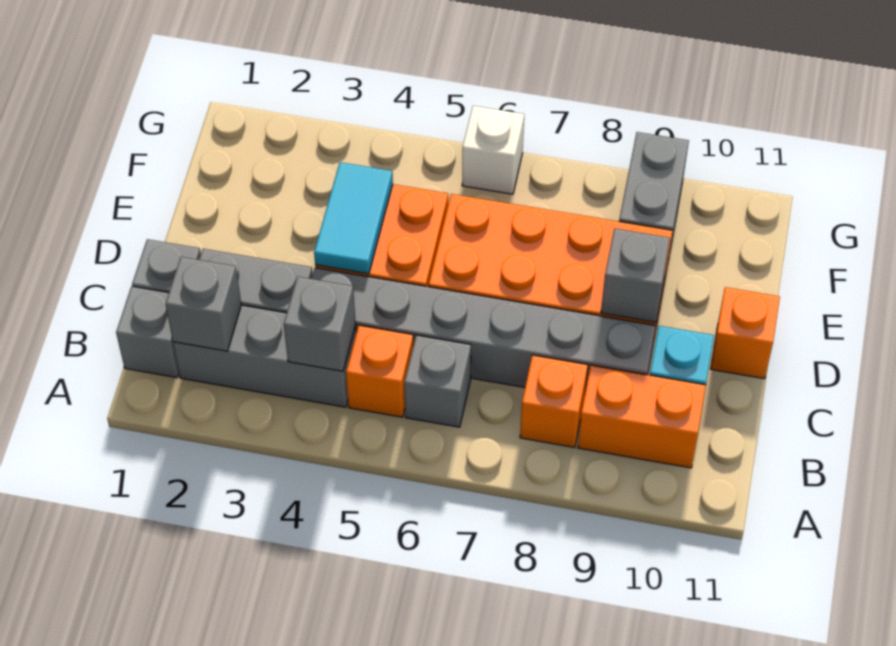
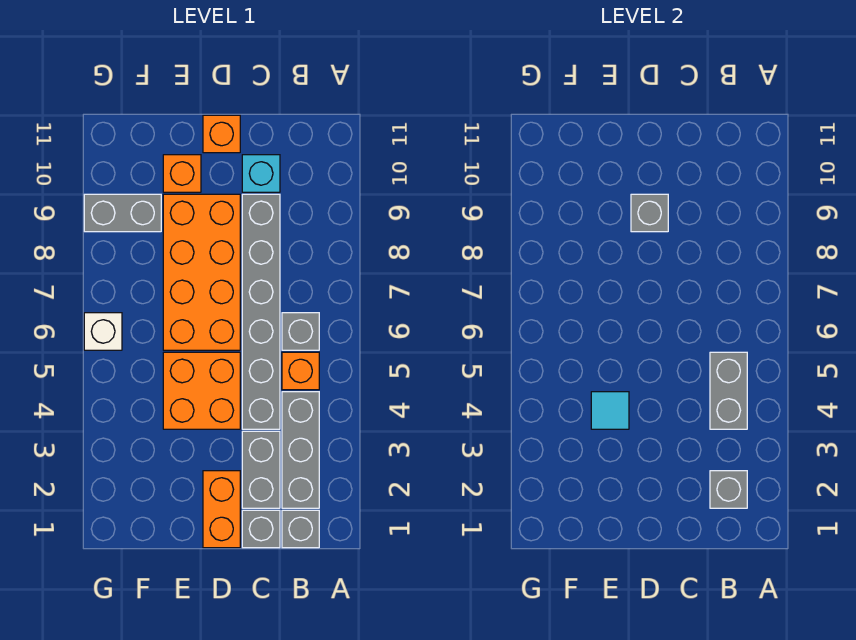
grey brick B4 level 2 -> grey brick B4:B5 level 2
orange brick B8 level 1 -> orange brick E10 level 1
orange brick B9:B10 level 1 -> orange brick D1:D2 level 1
cyan tile D4:E4 level 2 -> cyan tile E4 level 2

